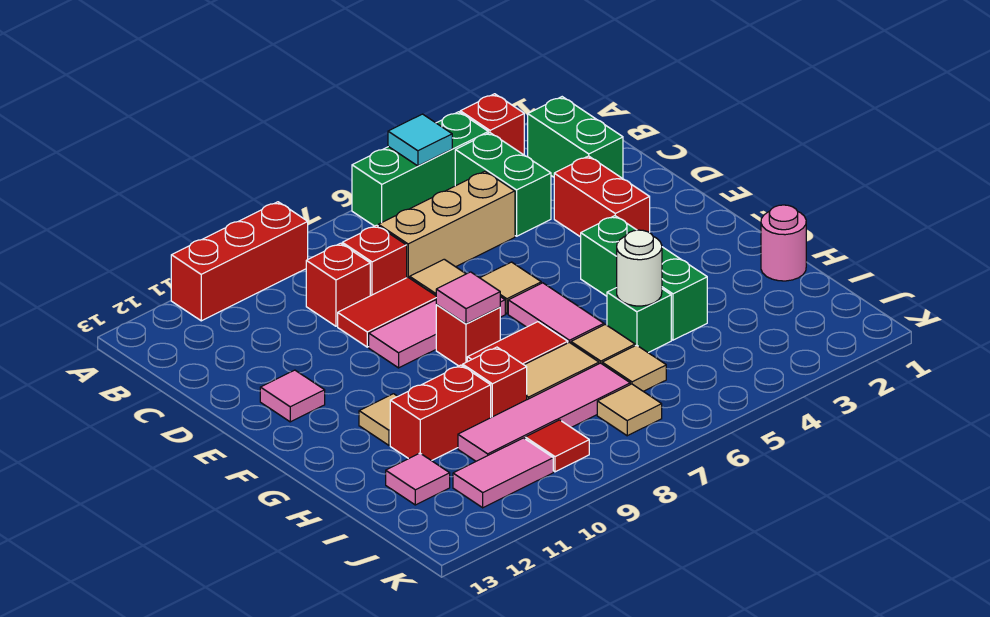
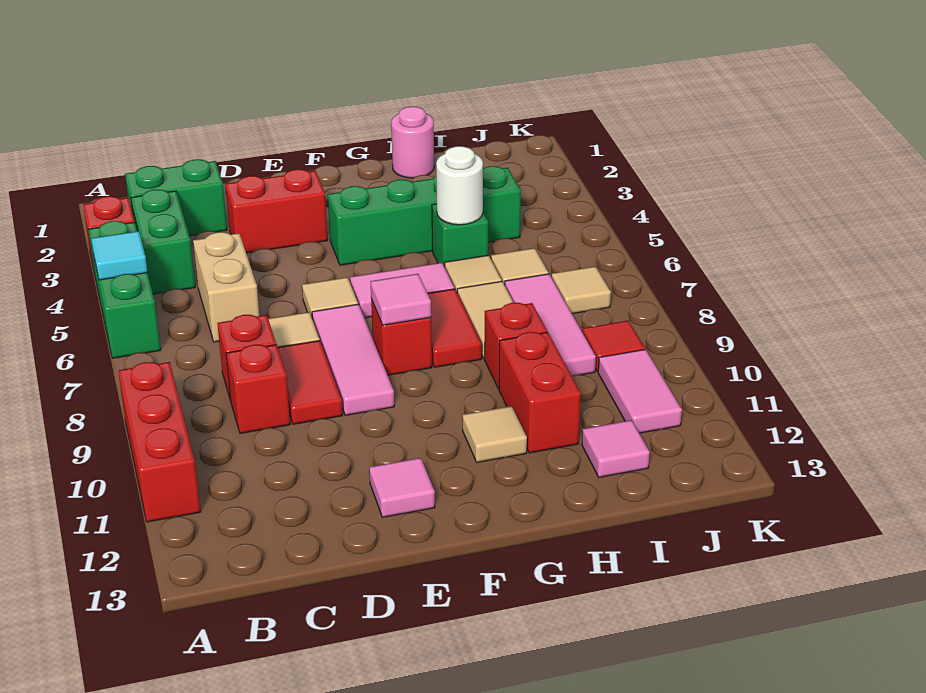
green brick B4:C4 level 1 -> green brick B3:B4 level 1
tan brick C5:C7 level 1 -> tan brick C5:C6 level 1
green brick F4:H4 level 1 -> green brick F4:I4 level 1
pink tile I7:I10 level 1 -> pink tile I7:I9 level 1

